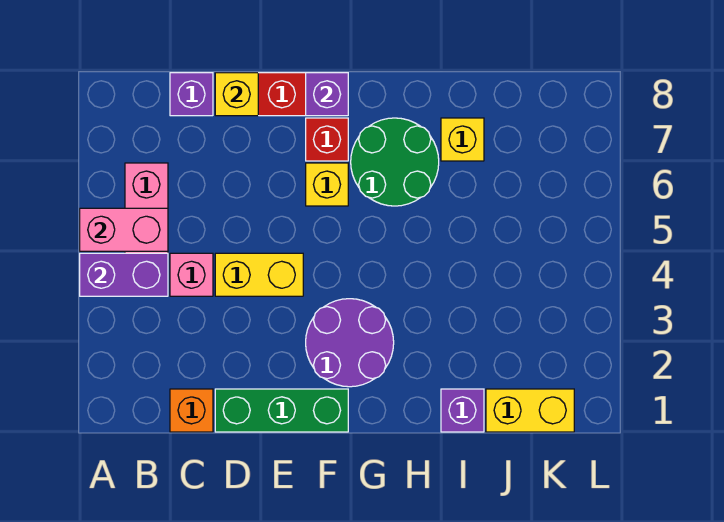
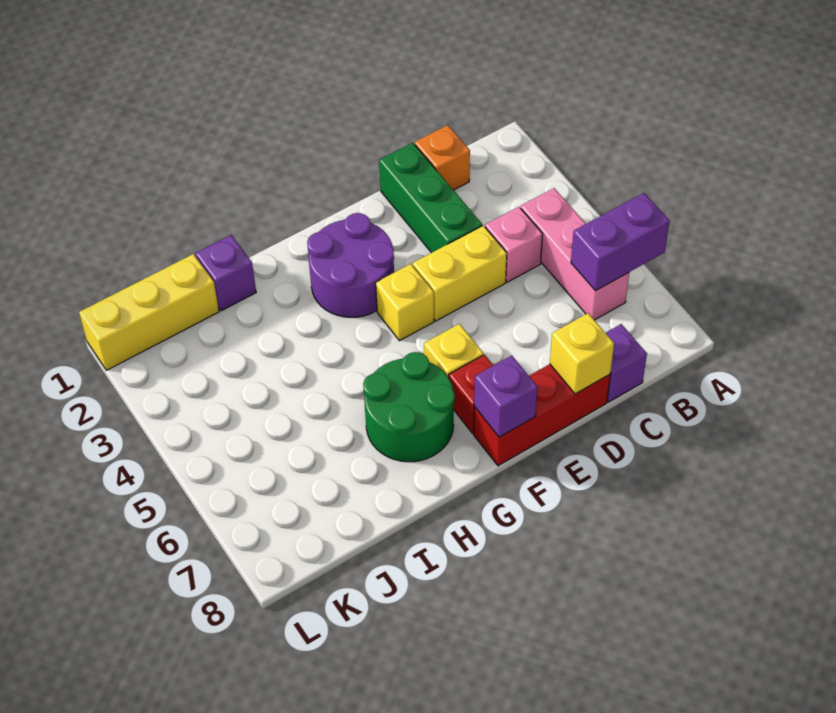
purple brick A4:B4 level 2 -> purple brick A6:B6 level 2
pink brick A5:B5 level 2 -> none
green brick D1:F1 level 1 -> green brick D1:D3 level 1
yellow brick I7 level 1 -> yellow brick F4 level 1
yellow brick J1:K1 level 1 -> yellow brick J1:L1 level 1

